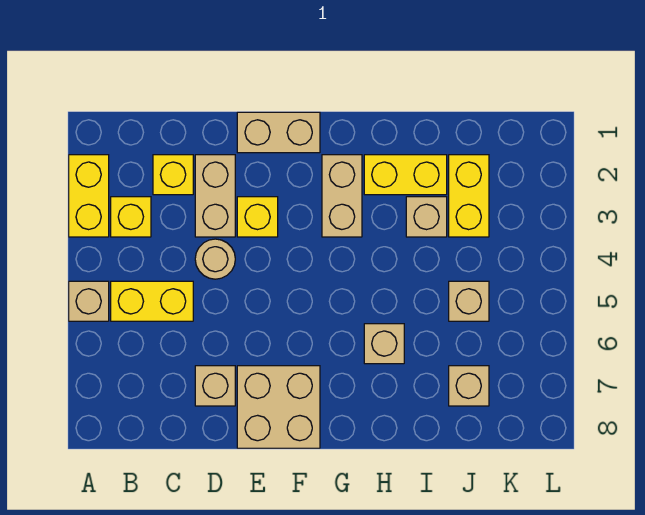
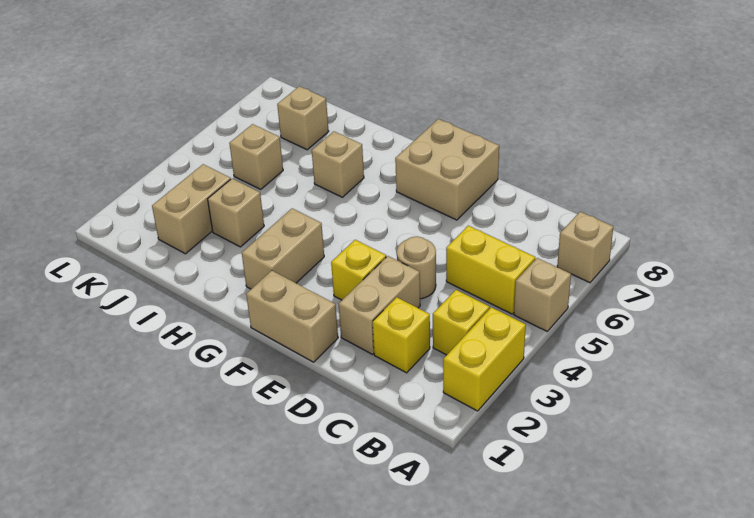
tan brick D7 level 1 -> tan brick A7 level 1
yellow brick H2:I2 level 1 -> none
yellow brick J2:J3 level 1 -> tan brick J2:J3 level 1

